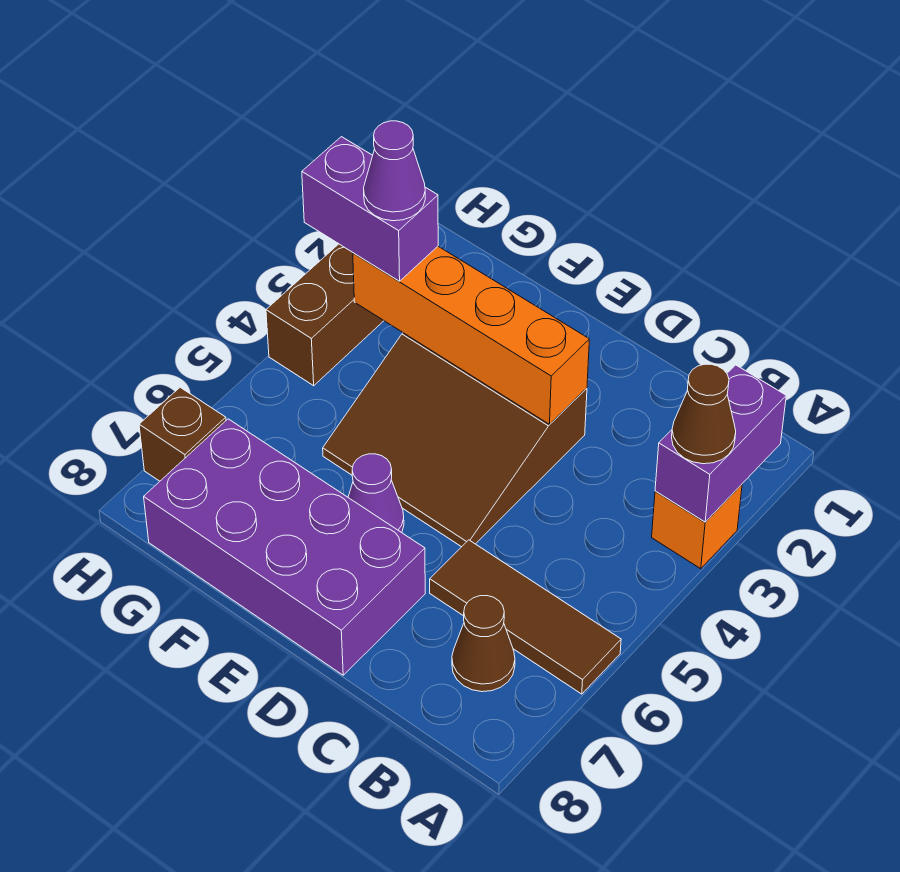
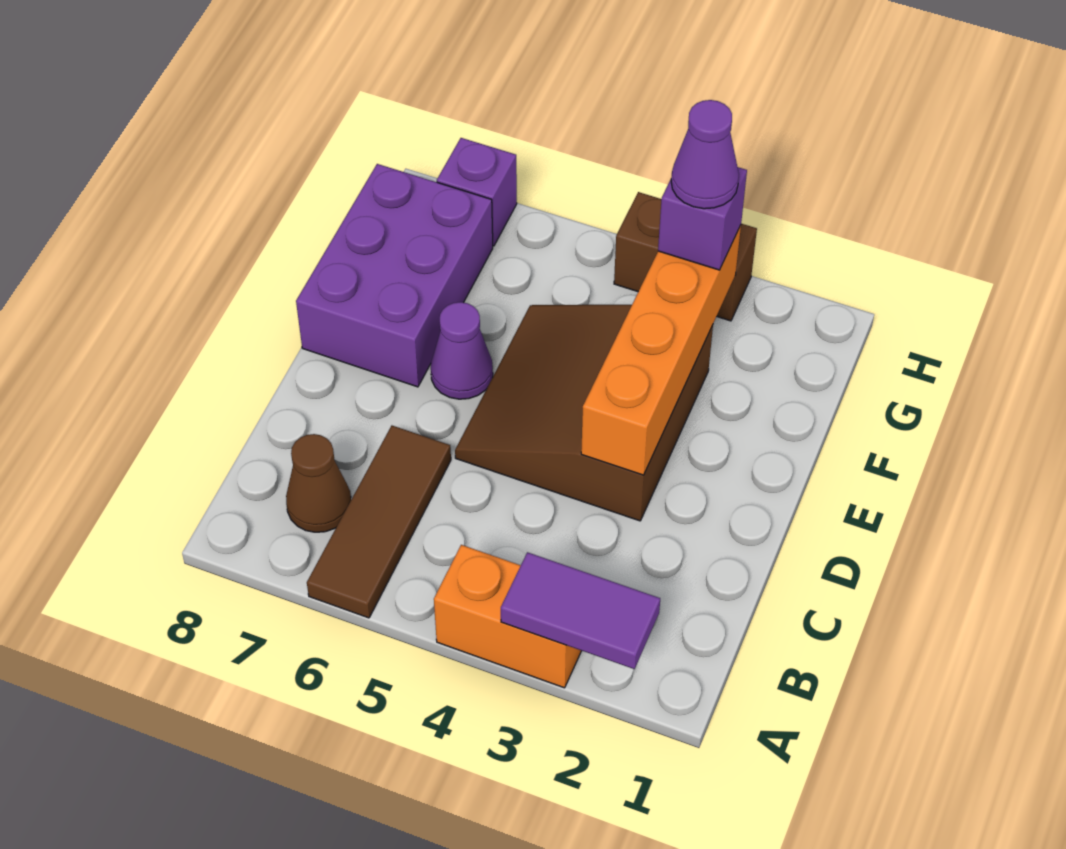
purple brick A2:A3 level 2 -> purple tile A2:A3 level 2
orange brick A3 level 1 -> orange brick A3:A4 level 1
brown cone A3 level 3 -> none
purple brick D7:G8 level 1 -> purple brick E7:G8 level 1
purple brick G3:H3 level 3 -> purple brick G3 level 3
brown brick H7 level 1 -> purple brick H7 level 1

